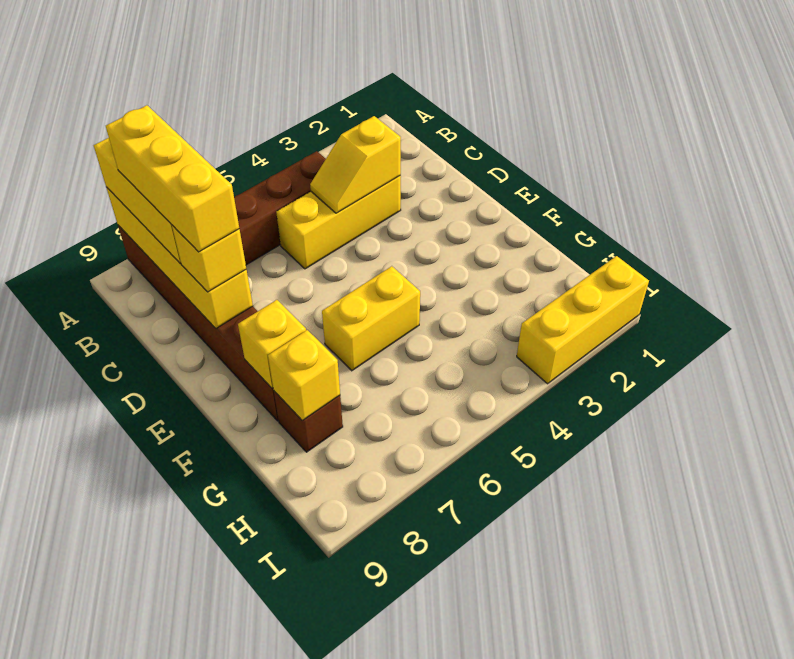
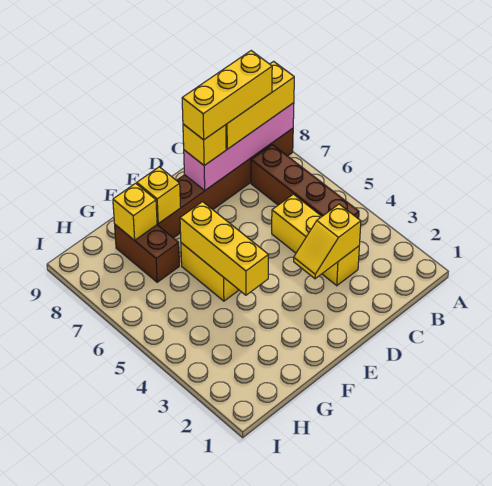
yellow brick A8:D8 level 2 -> pink brick A8:D8 level 2
yellow slope C3:C4 level 2 top 3 -> yellow slope C3:D3 level 2 top C
brown brick G8 level 1 -> brown brick G7:G8 level 1
yellow brick I1:I3 level 1 -> yellow brick F4:F6 level 2

